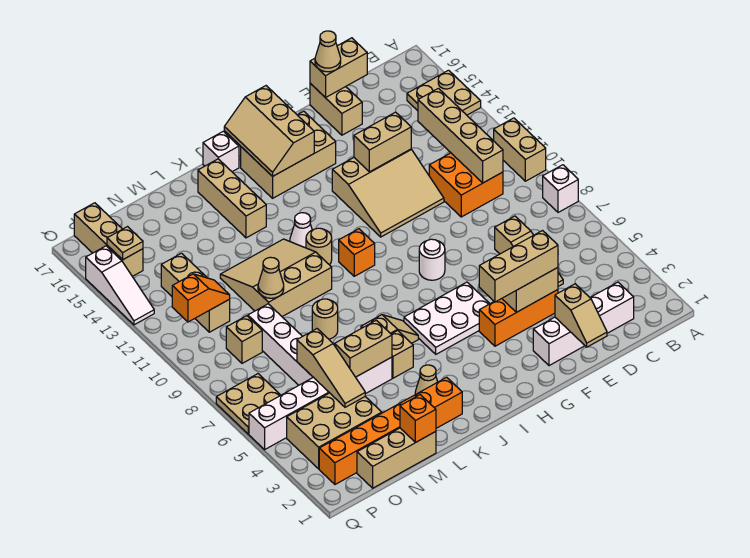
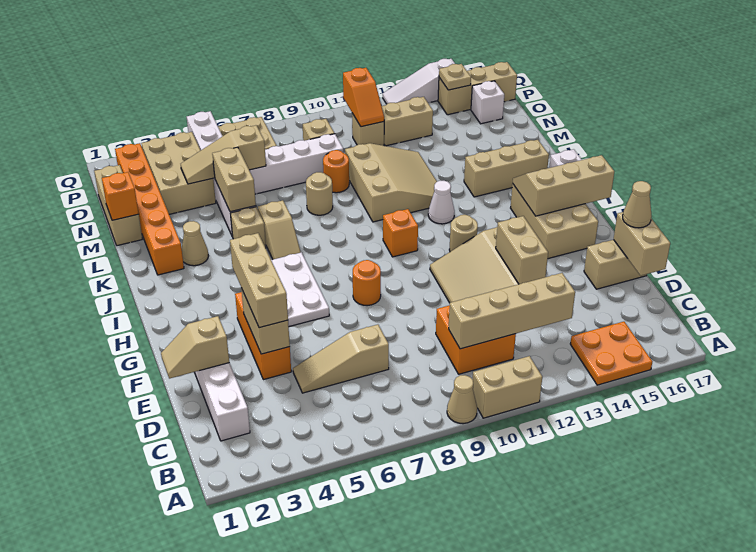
white brick A8 level 1 -> white brick O16 level 1
tan plate A14:B15 level 1 -> orange plate A14:B15 level 1
white round brick G8 level 1 -> orange round brick G8 level 1
tan round brick J11 level 1 -> tan round brick H12 level 1
none -> orange round brick M9 level 1
tan cone M10 level 2 -> tan cone A9 level 1

